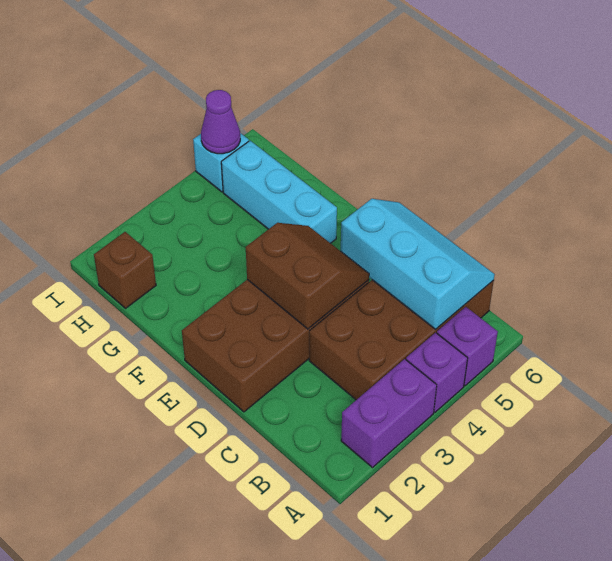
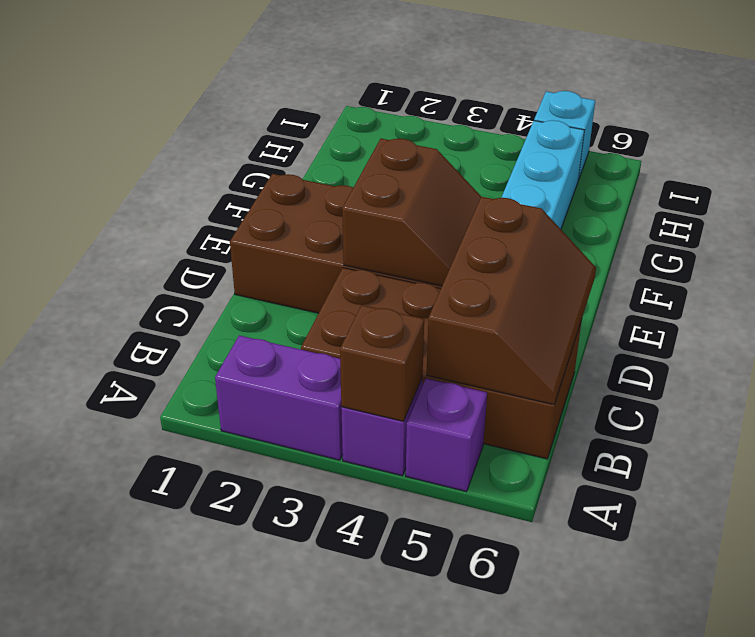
cyan slope B5:D6 level 2 top 5 -> brown slope B5:D6 level 2 top 5
brown brick H1 level 1 -> brown brick A4 level 2
purple cone I5 level 2 -> none

